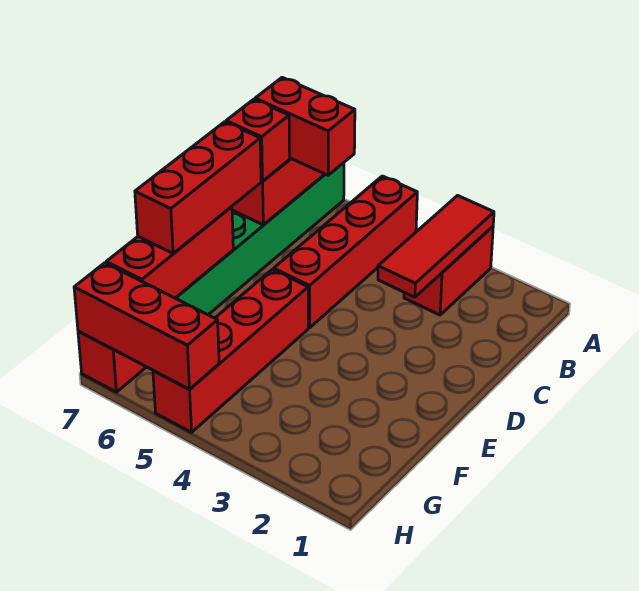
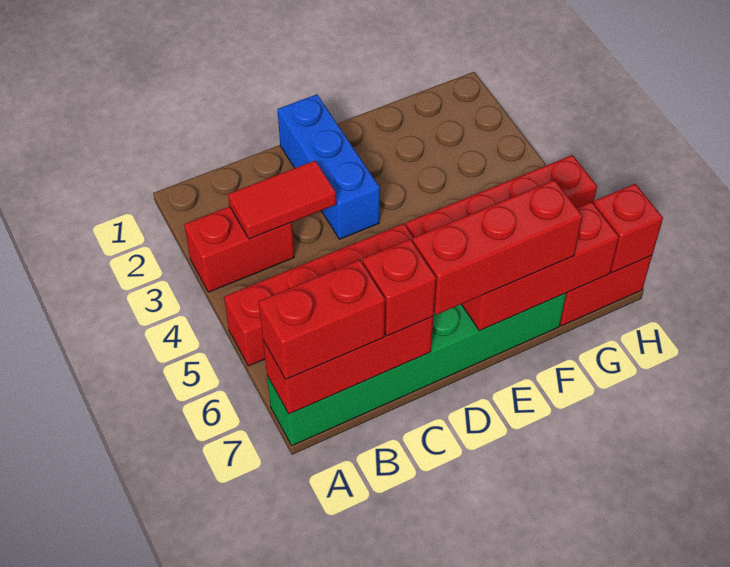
red tile A3:C3 level 2 -> red tile B3:C3 level 2
red brick B6:B7 level 3 -> red brick A7:B7 level 3
none -> blue brick D1:D3 level 1
red brick H5:H7 level 2 -> red brick H7 level 2

